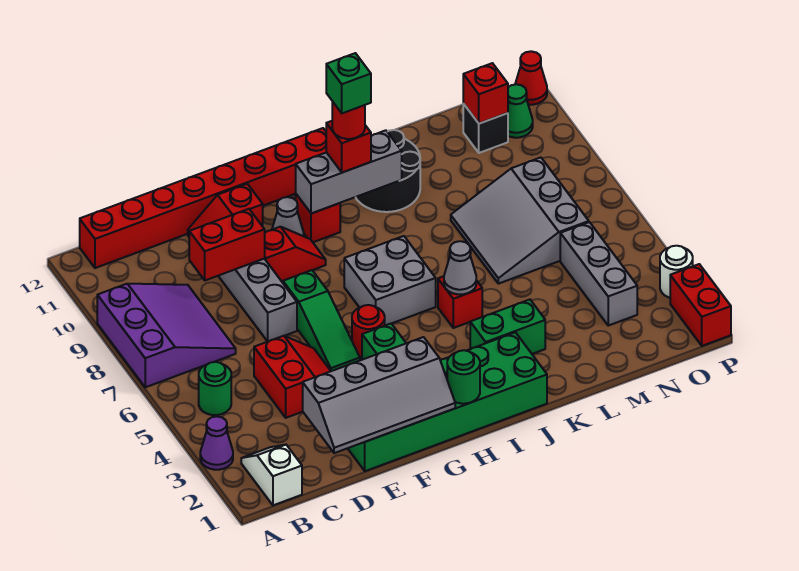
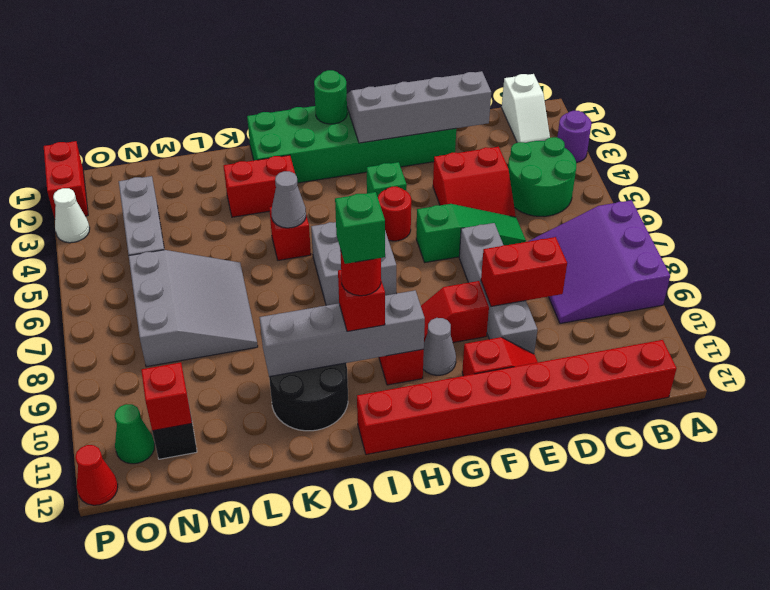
purple cone A3 level 1 -> purple round brick A3 level 1
green round brick B5 level 1 -> green round brick B4:C5 level 1
red slope D4:E5 level 1 top D -> red slope D4:E5 level 1 top 4
green slope F5:F7 level 1 top 7 -> green slope D6:F6 level 1 top F
grey brick H10:J10 level 2 -> grey brick H10:K10 level 2
green brick J3:K3 level 1 -> red brick J3:K3 level 1
white round brick P3 level 1 -> white cone P3 level 1

